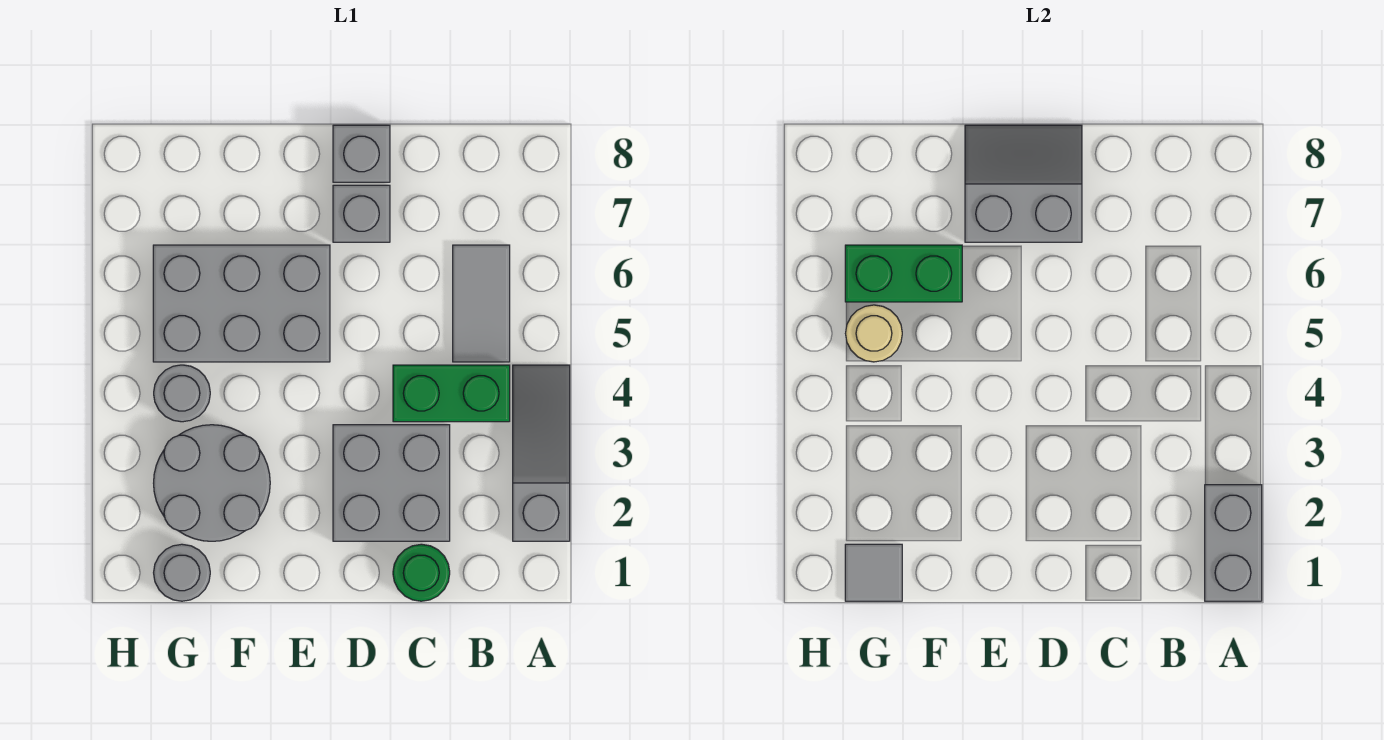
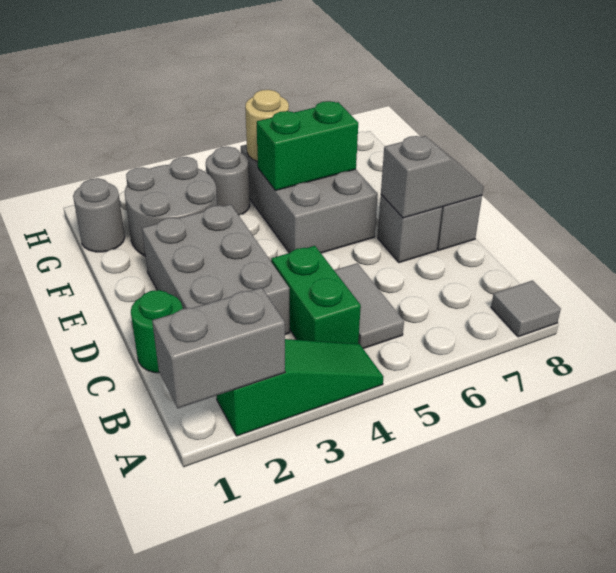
grey slope A2:A4 level 1 top 2 -> green slope A2:A4 level 1 top 2
grey tile B5:B6 level 1 -> grey tile B5:C5 level 1
grey brick C2:D3 level 1 -> grey brick C2:E3 level 1
grey slope D7:E8 level 2 top 7 -> grey slope D7:D8 level 2 top 7
green brick F6:G6 level 2 -> green brick F5:F6 level 2
grey tile G1 level 2 -> grey tile A8 level 1

